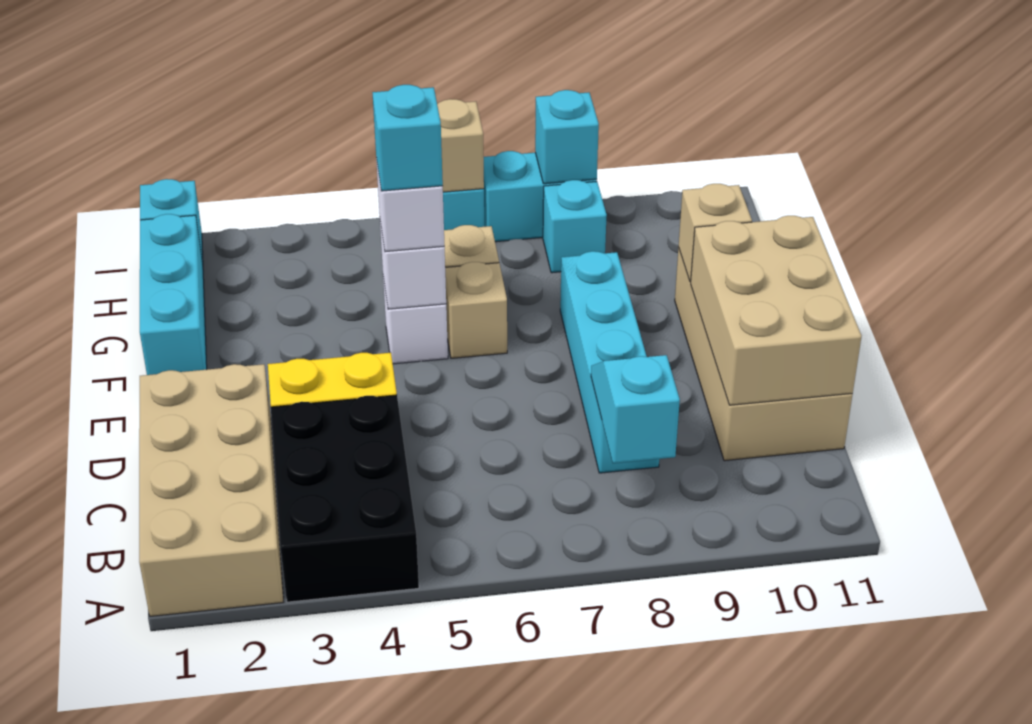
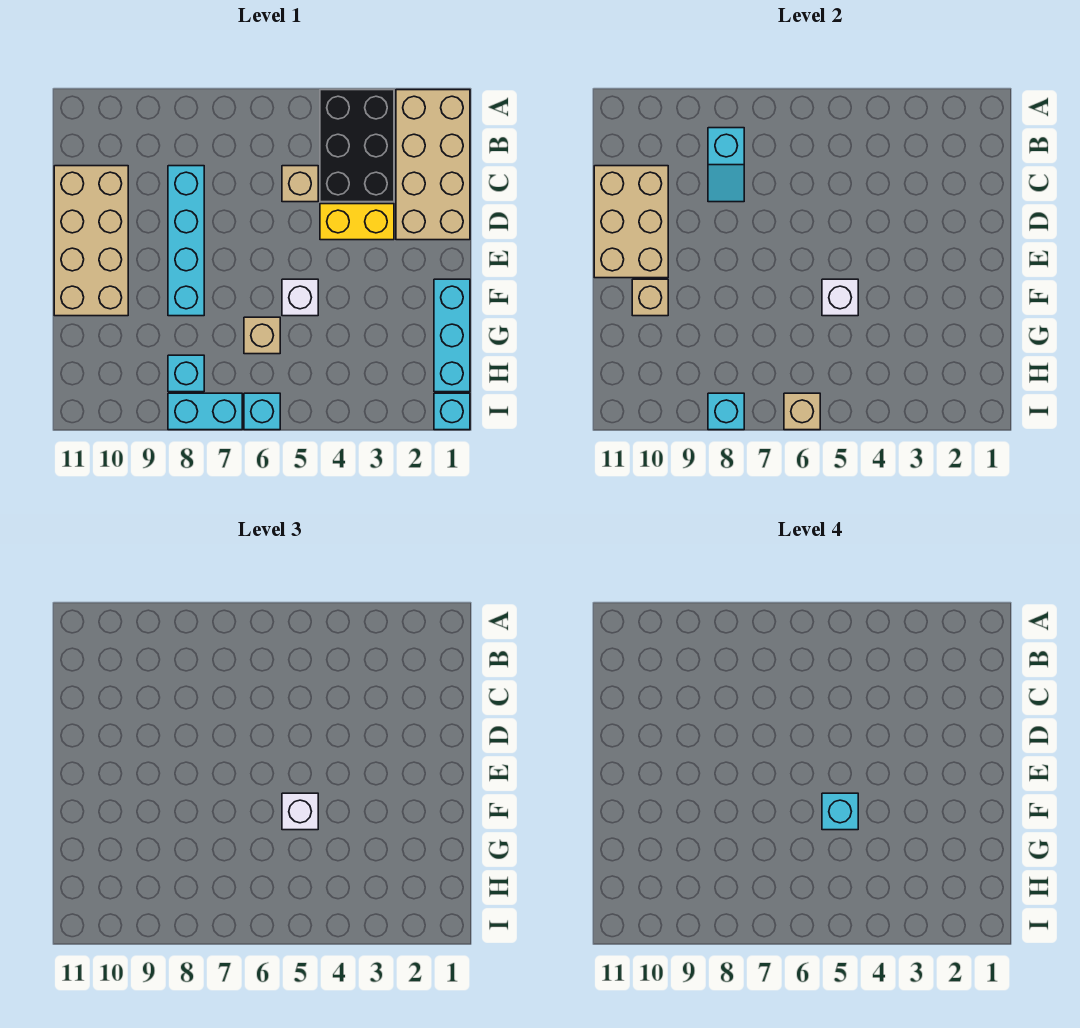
tan brick F6 level 1 -> tan brick C5 level 1

